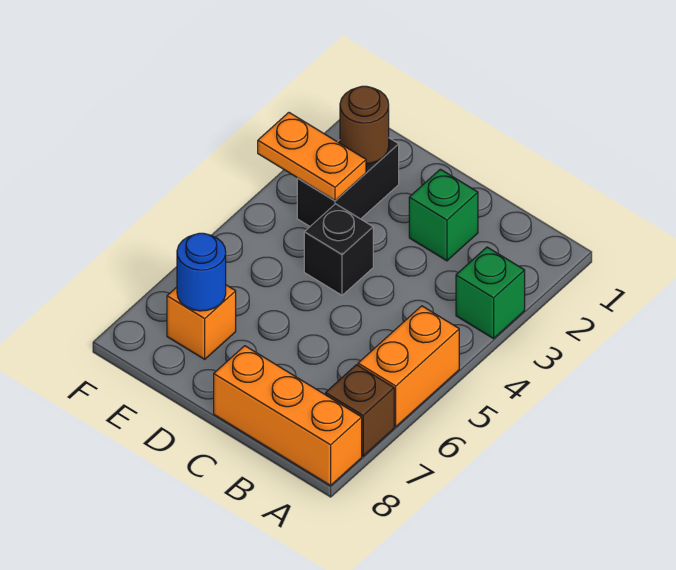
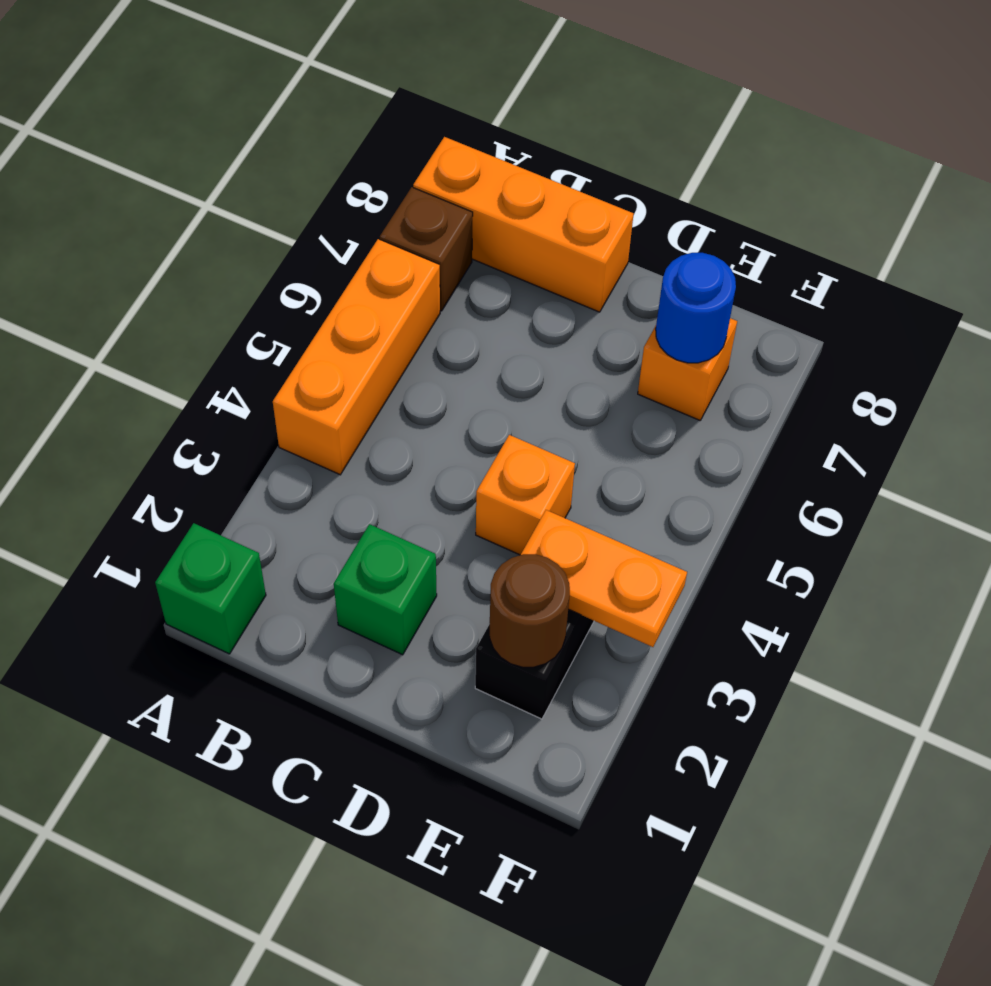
green brick A3 level 1 -> green brick A1 level 1
orange brick A5:A6 level 1 -> orange brick A4:A6 level 1
black brick D4 level 1 -> orange brick D4 level 1

